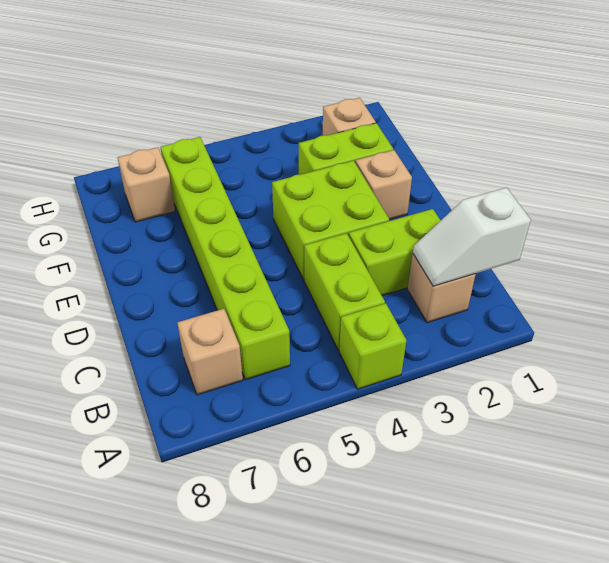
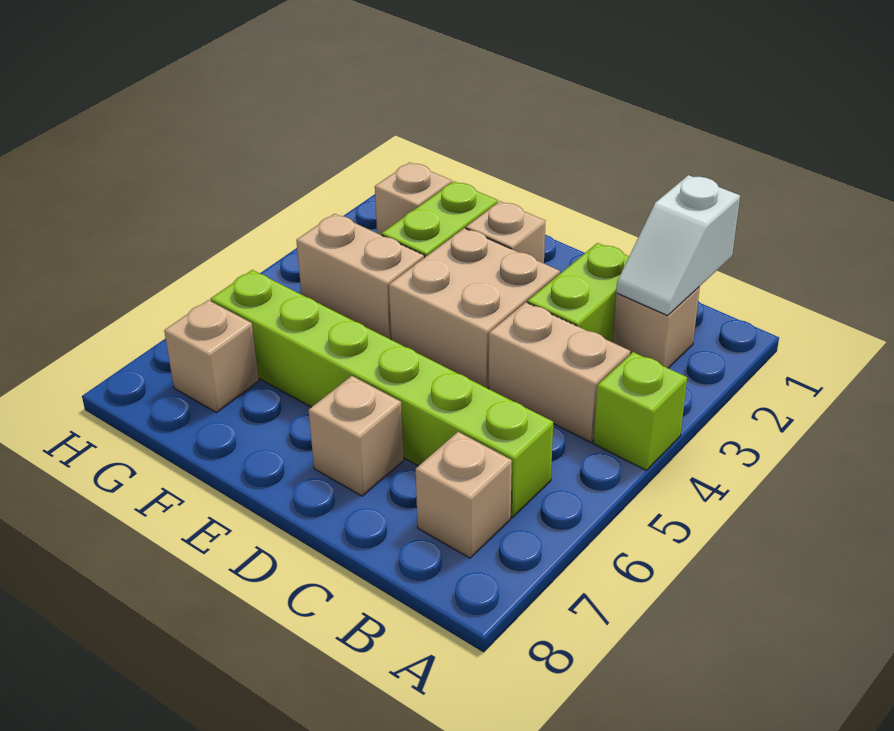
lime brick B4:C4 level 1 -> tan brick B4:C4 level 1
lime brick D3:E4 level 1 -> tan brick D3:E4 level 1
none -> tan brick D7 level 1
none -> tan brick F4:G4 level 1

